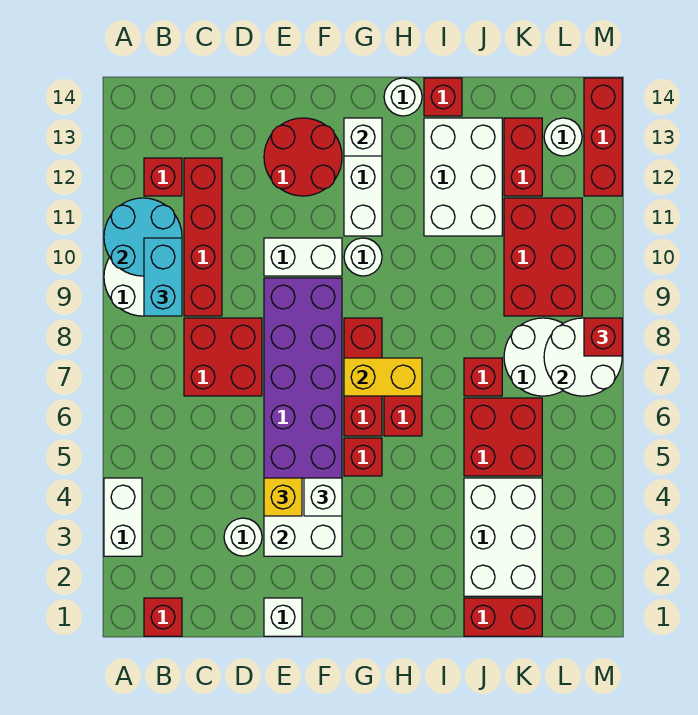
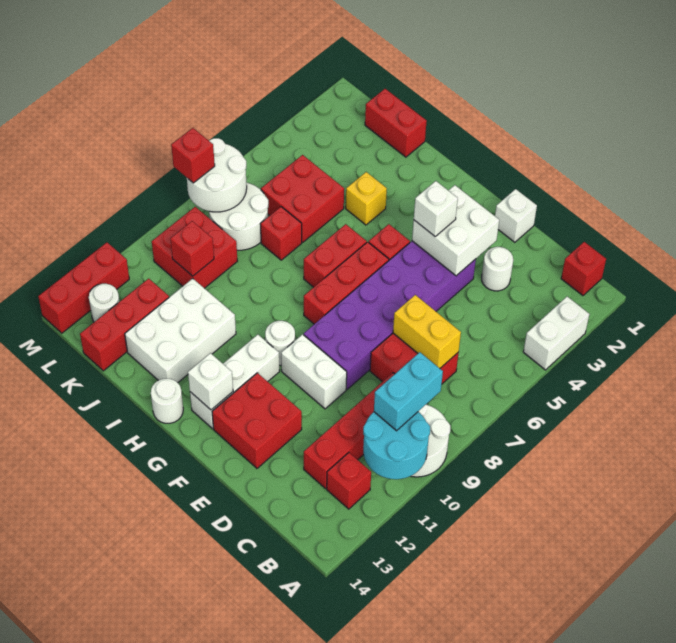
yellow brick E4 level 3 -> yellow brick I4 level 1
red round brick E12:F13 level 1 -> red brick E12:F13 level 1
yellow brick G7:H7 level 2 -> yellow brick C7:D7 level 2
red brick I14 level 1 -> red brick K10 level 2
white brick J2:K4 level 1 -> none
red brick K9:L11 level 1 -> red brick K9:L10 level 1
red brick K12:K13 level 1 -> red brick K12:K14 level 1

